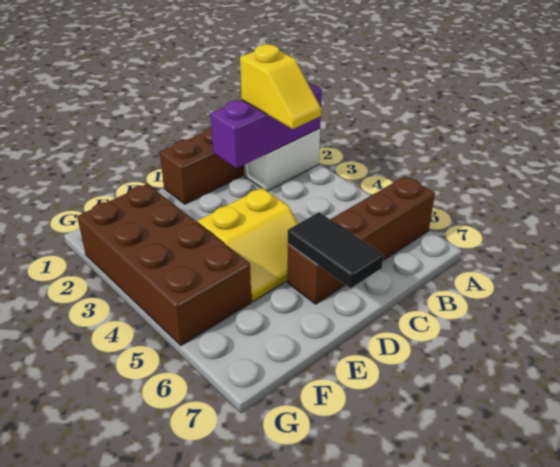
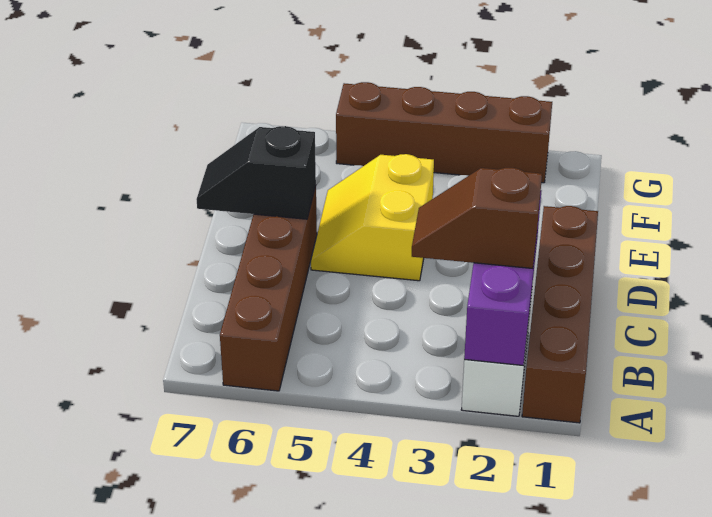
yellow slope B2:B3 level 3 top 2 -> brown slope B2:B3 level 3 top 2
black tile D6:D7 level 2 -> black slope D6:D7 level 2 top 6
brown brick F2:G5 level 1 -> brown brick G2:G5 level 1

